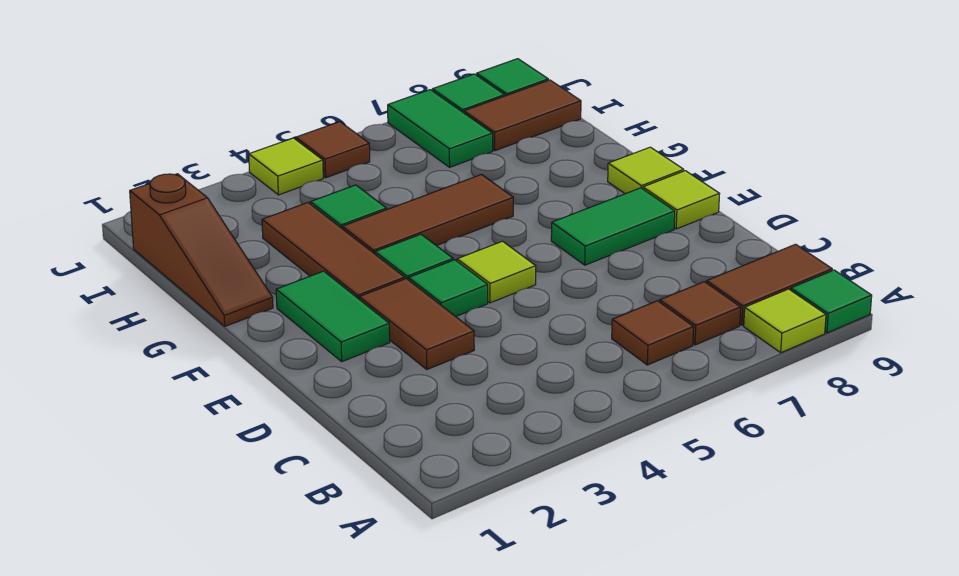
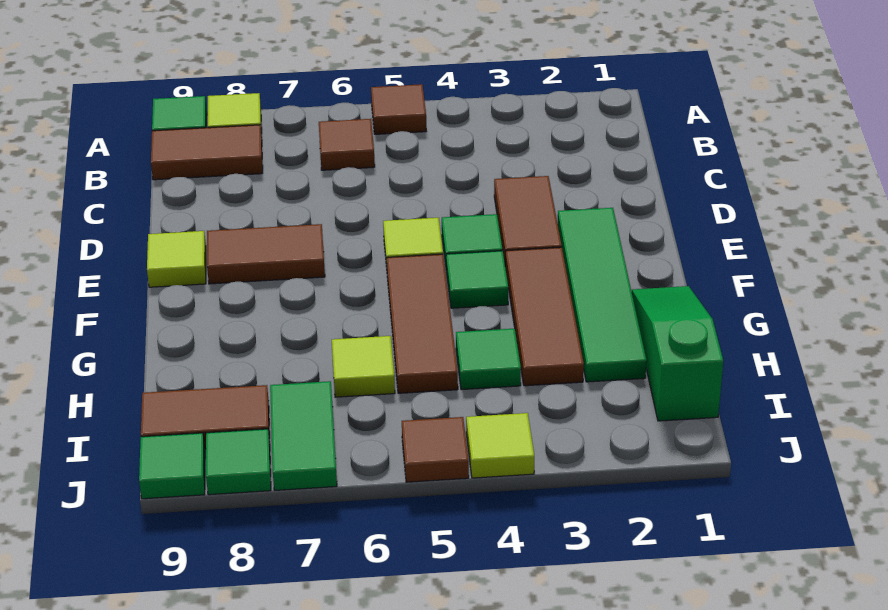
brown tile B7 level 1 -> brown tile A5 level 1
green tile E2:F2 level 1 -> green tile E2:H2 level 1
green tile E7:E8 level 1 -> brown tile E7:E8 level 1
lime tile F9 level 1 -> lime tile H6 level 1
brown slope G1:I1 level 1 top I -> green slope G1:I1 level 1 top I
brown tile G4:G6 level 1 -> brown tile F5:H5 level 1

